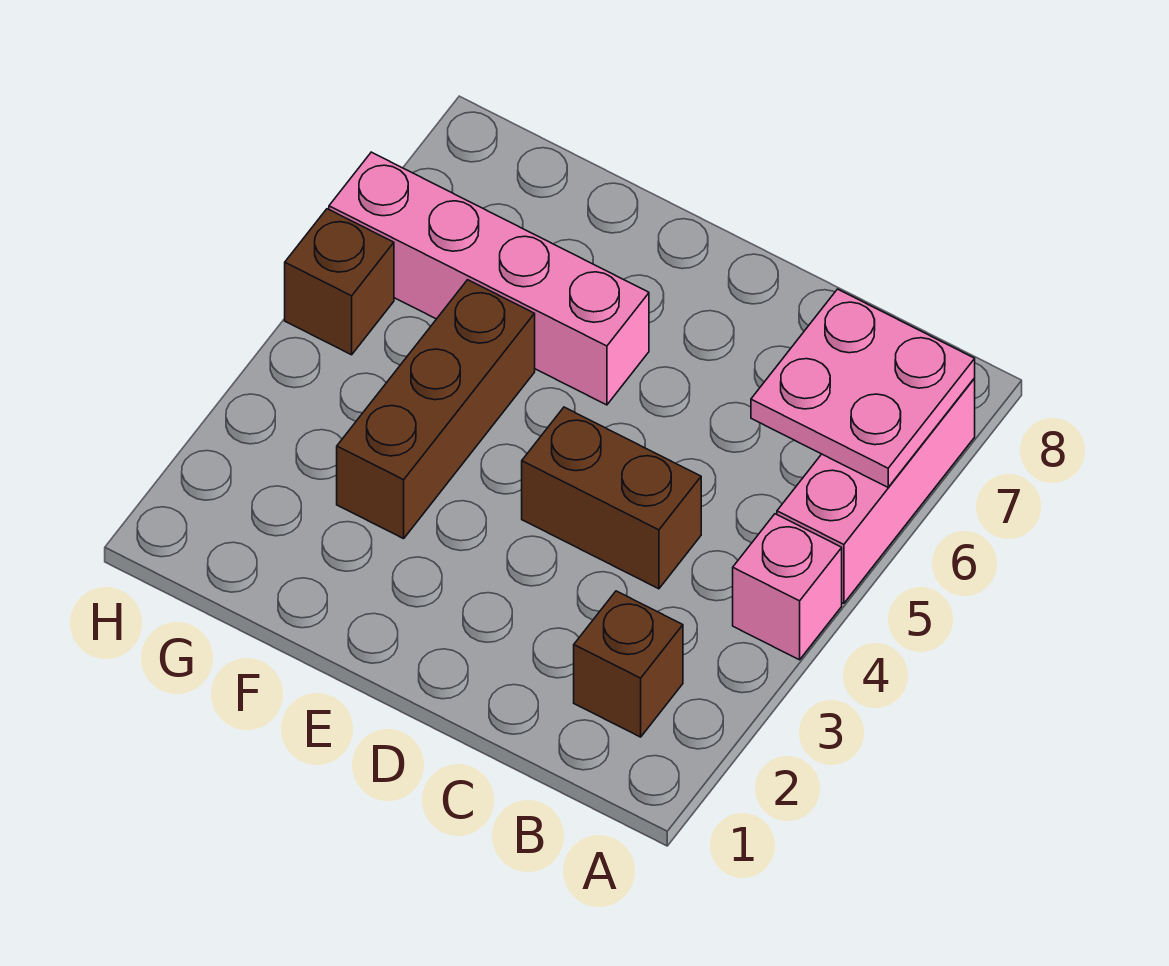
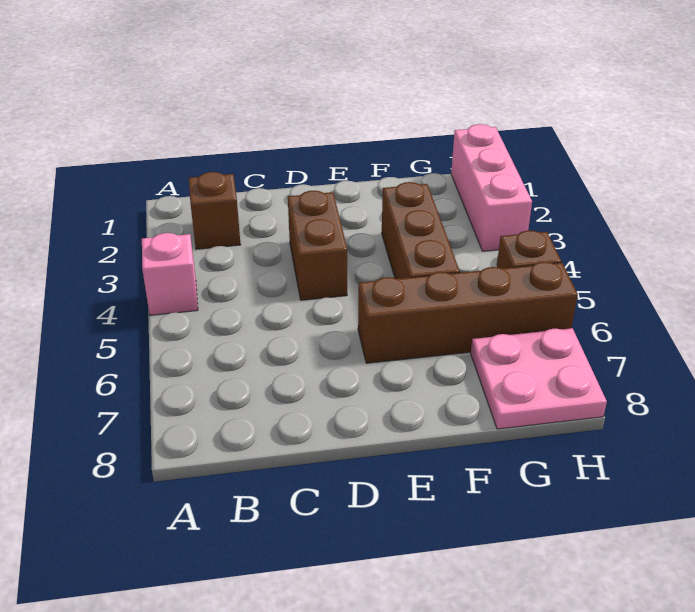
pink brick A5:A7 level 1 -> pink brick H1:H3 level 1
pink plate A6:B7 level 2 -> pink plate G7:H8 level 1
brown brick C4:D4 level 1 -> brown brick D3:D4 level 1
pink brick E6:H6 level 1 -> brown brick E6:H6 level 1

